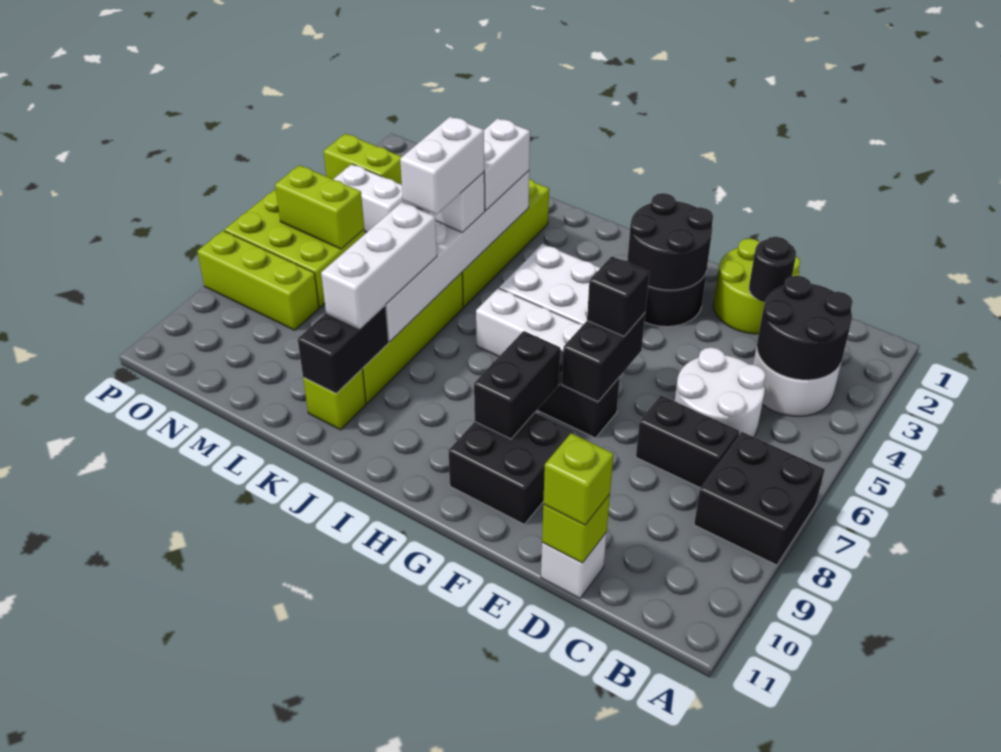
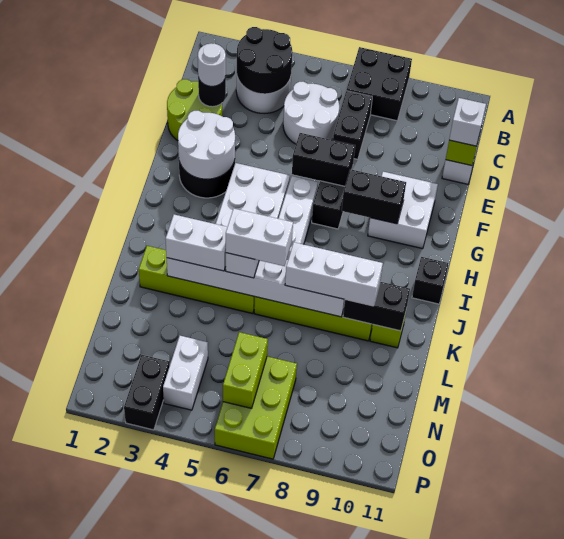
none -> white round brick D2 level 3
lime brick D11 level 3 -> white brick D11 level 3
black round brick F2:G3 level 2 -> white round brick F2:G3 level 2
black brick F6 level 3 -> black brick I11 level 1
black brick F9:G10 level 1 -> white brick F9:G10 level 1
lime brick N8:P8 level 1 -> none
lime brick O3:P3 level 1 -> black brick O3:P3 level 1

